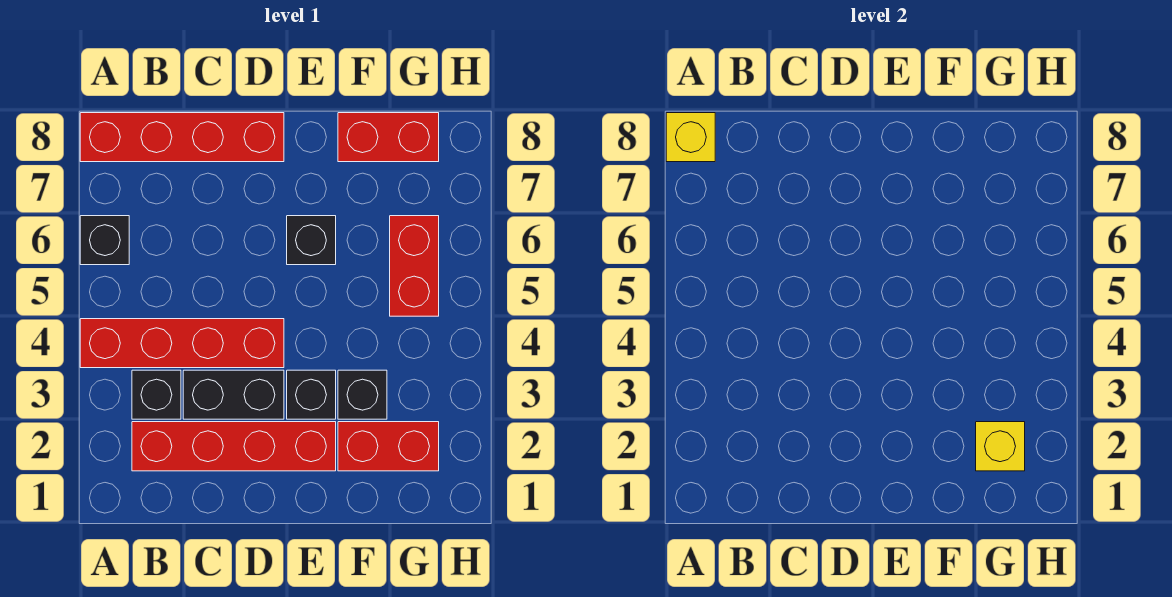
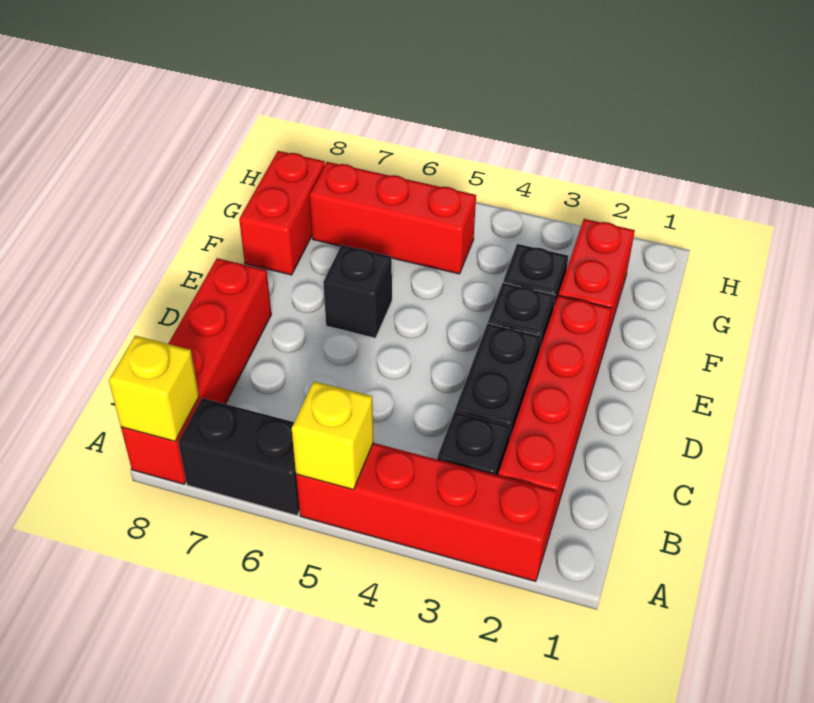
red brick A4:D4 level 1 -> red brick A2:A5 level 1
black brick A6 level 1 -> black brick A6:A7 level 1
yellow brick G2 level 2 -> yellow brick A5 level 2
red brick G5:G6 level 1 -> red brick G5:G7 level 1

